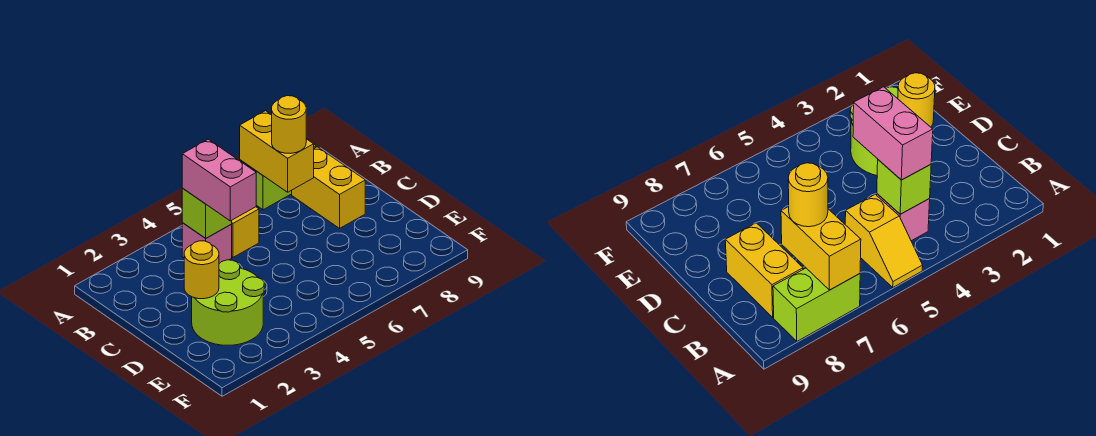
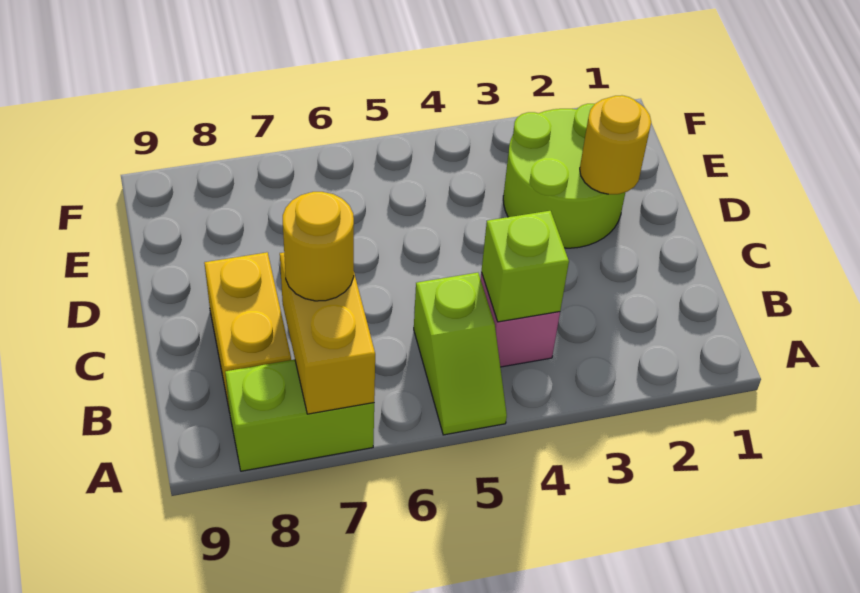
yellow slope A5:B5 level 1 top B -> lime slope A5:B5 level 1 top B
pink brick B4:C4 level 3 -> none

